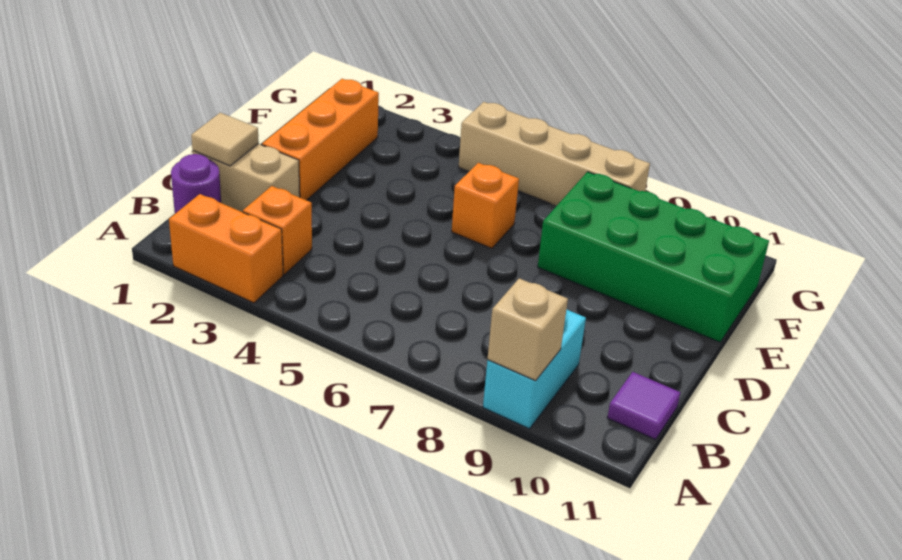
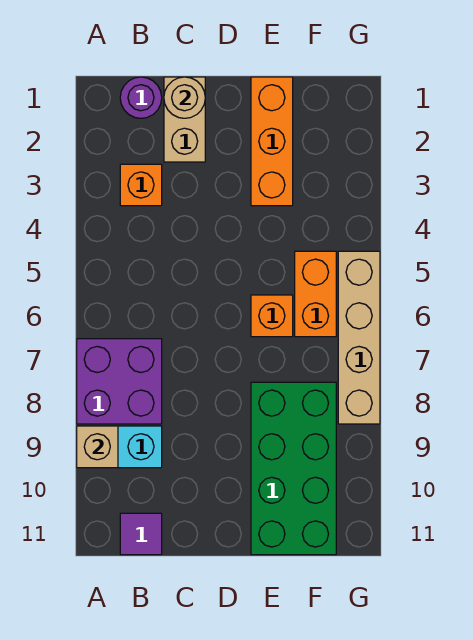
orange brick A2:A3 level 1 -> orange brick F5:F6 level 1
none -> purple brick A7:B8 level 1
tan tile C1 level 2 -> tan round brick C1 level 2
orange brick D2:F2 level 1 -> orange brick E1:E3 level 1

